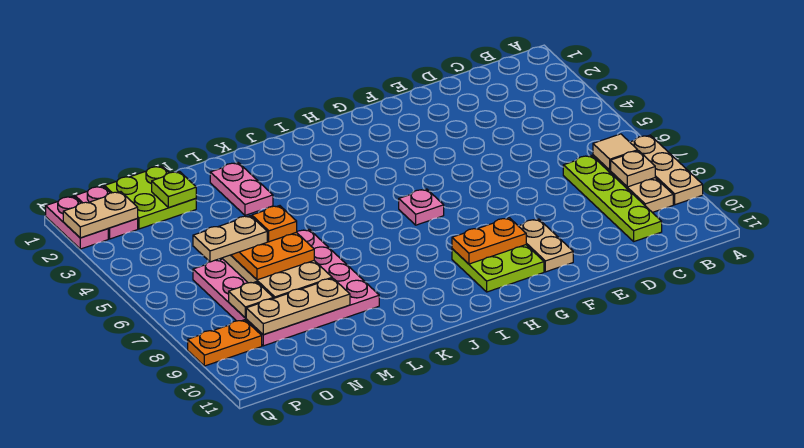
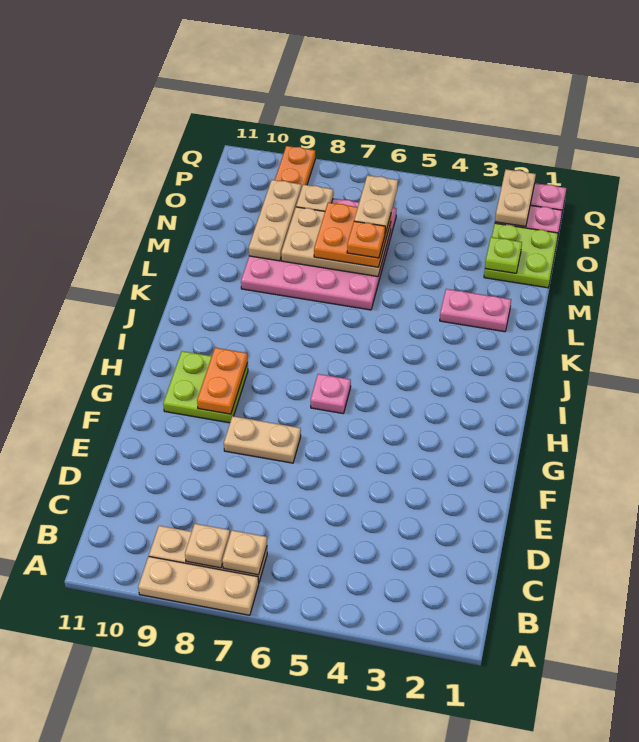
tan tile B7 level 2 -> tan plate B7 level 2
lime plate C7:C10 level 1 -> none
tan plate F9:F10 level 1 -> tan plate F7:F8 level 1

